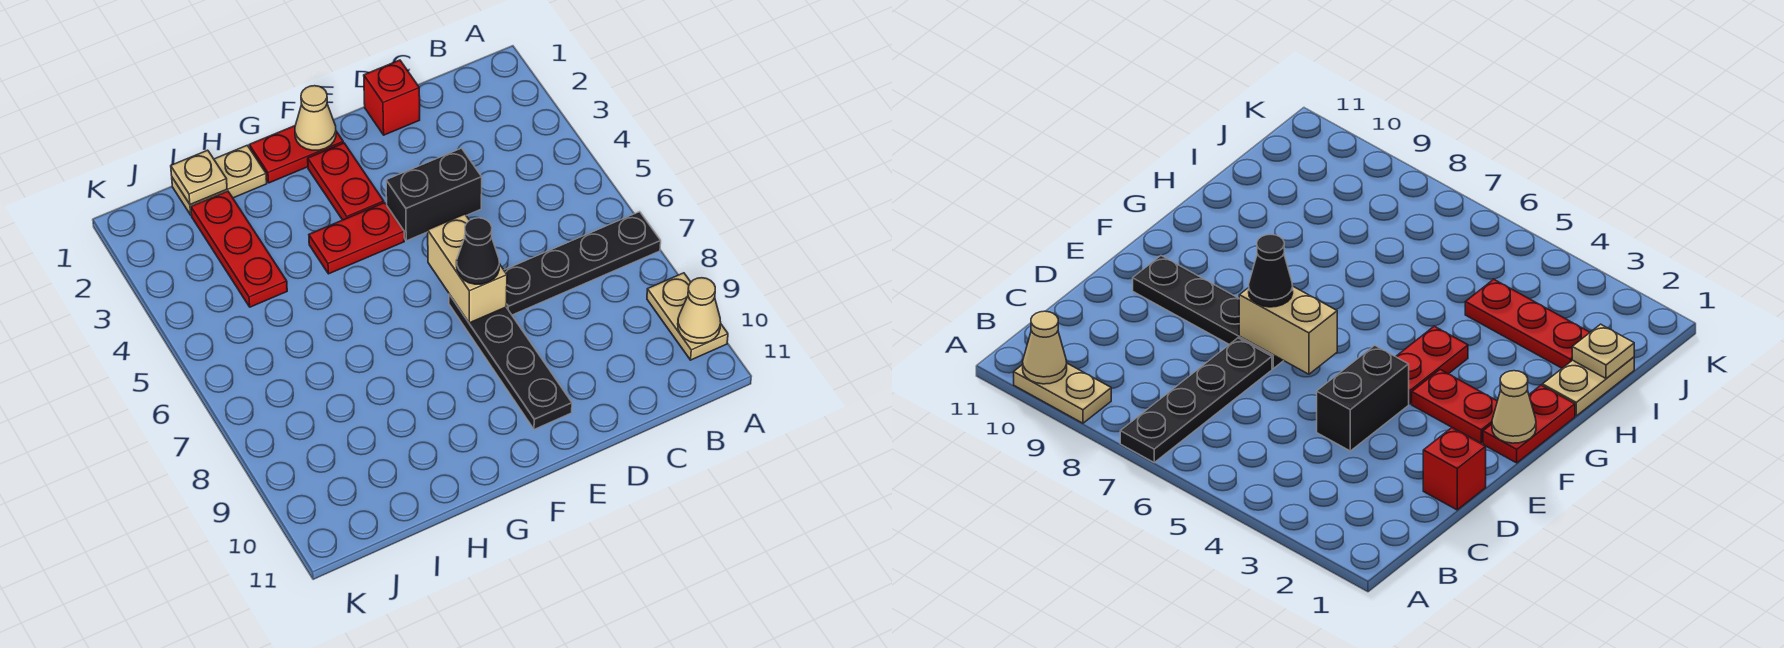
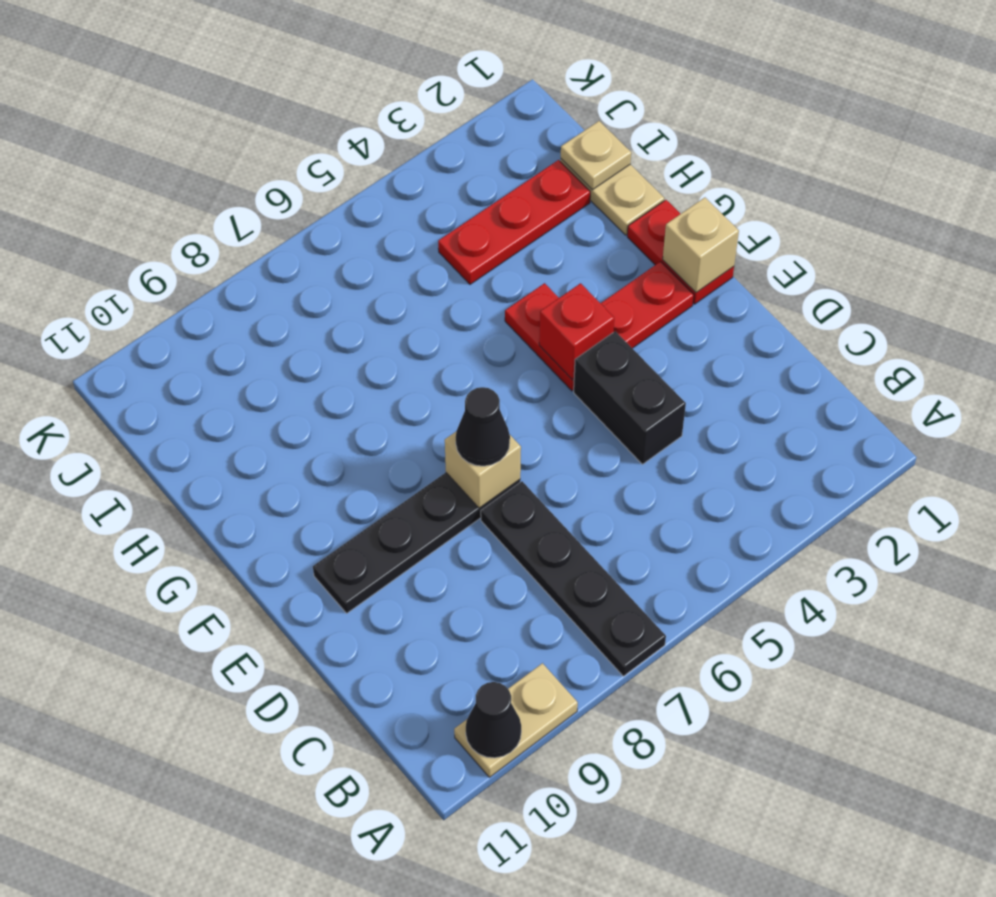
tan cone A10 level 2 -> black cone A10 level 2
red brick D1 level 1 -> red brick F4 level 2
tan brick E6:E7 level 2 -> tan brick E7 level 2
tan cone F1 level 2 -> tan brick F1 level 2

